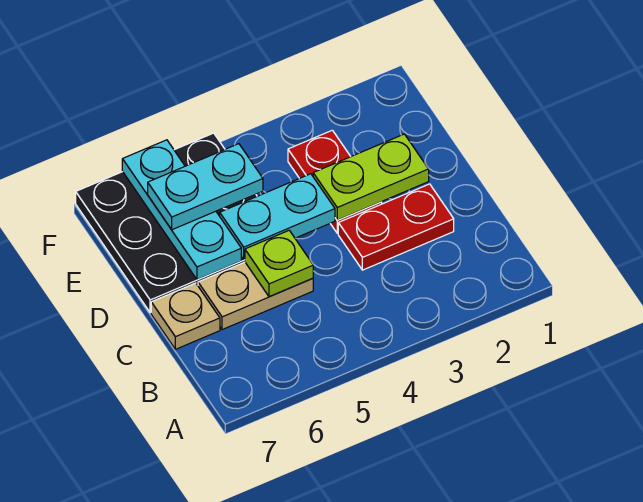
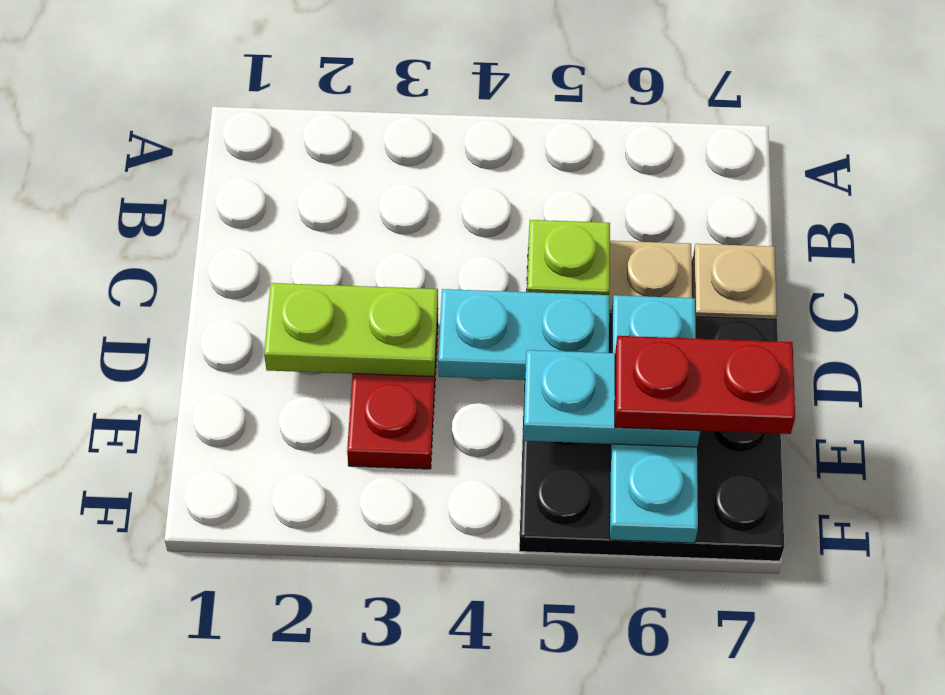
red plate C2:C3 level 1 -> red plate E6:E7 level 4

